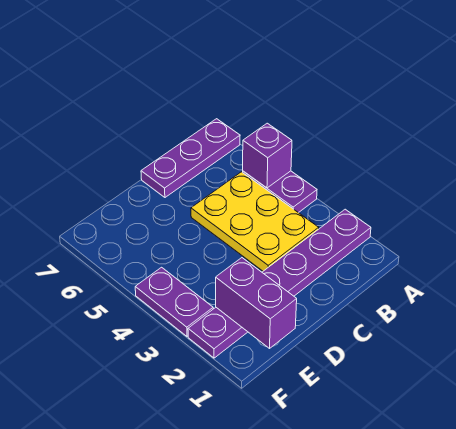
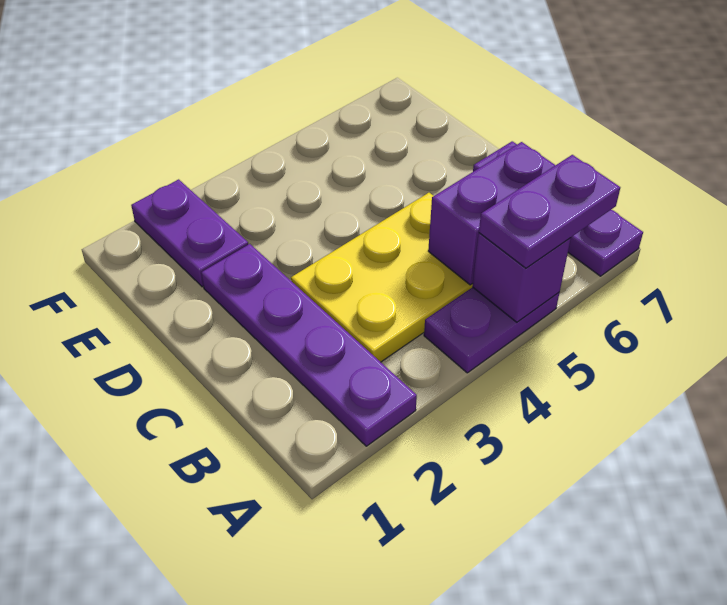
purple brick E1:E2 level 2 -> purple brick B5:B6 level 2
purple plate F3:F4 level 1 -> purple plate A5:A6 level 3

